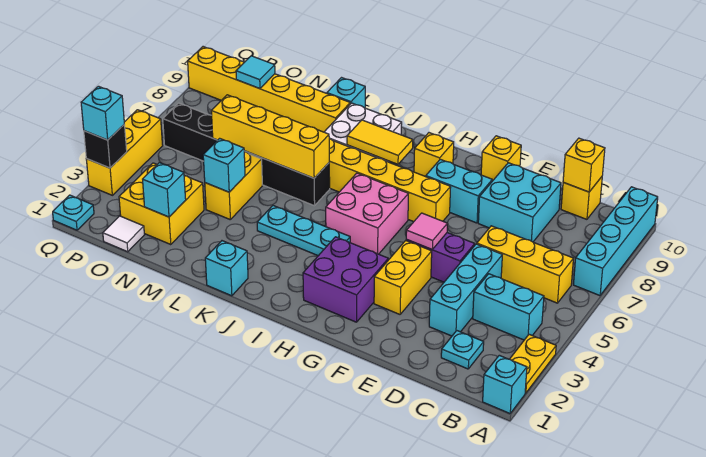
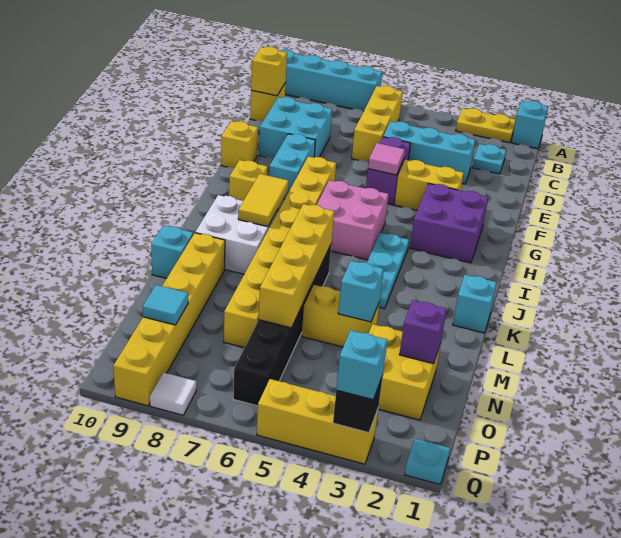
cyan brick B4:C4 level 1 -> none
cyan brick N2 level 2 -> purple brick N2 level 2
white tile O1 level 1 -> white tile Q8 level 1

